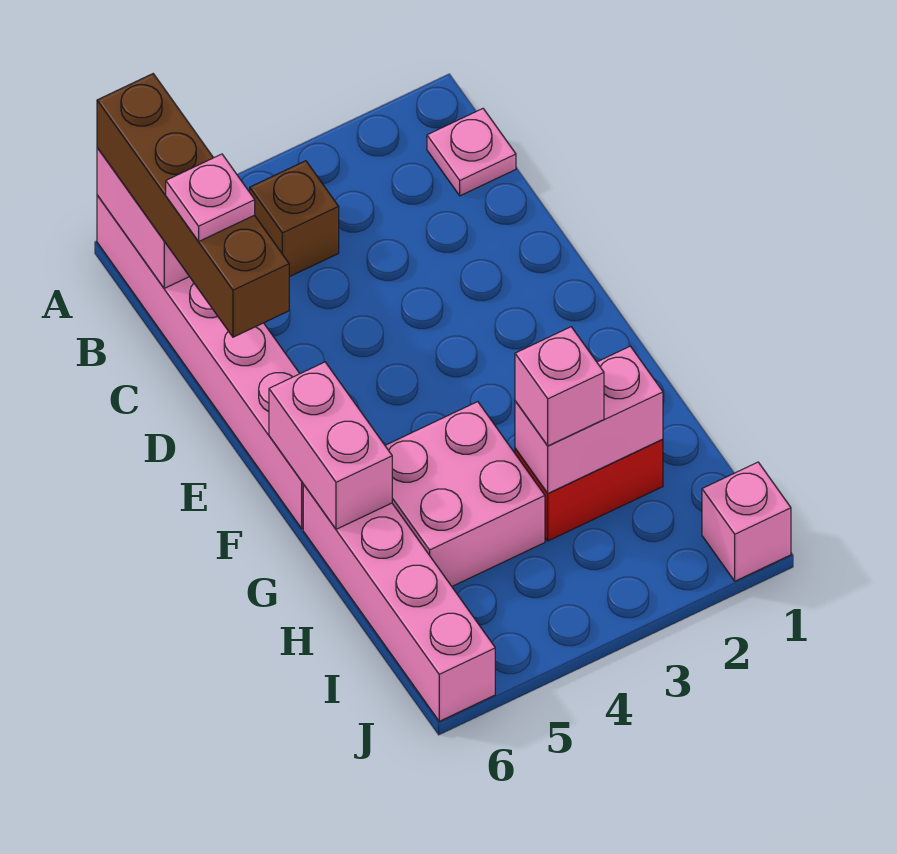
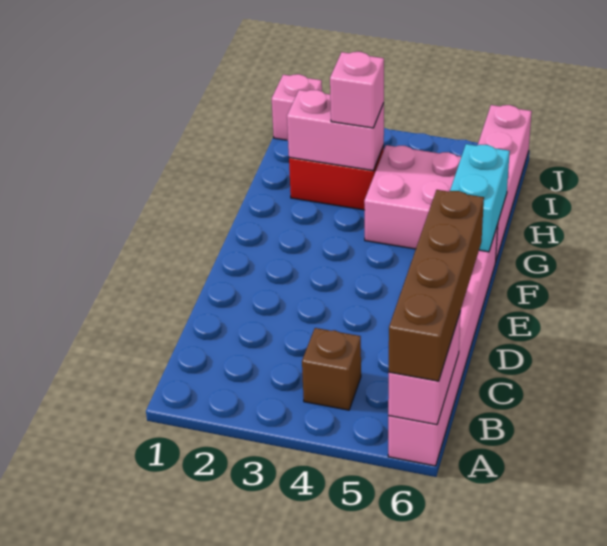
pink plate B1 level 1 -> none
pink plate C6 level 4 -> none
pink brick F6:G6 level 2 -> cyan brick F6:G6 level 2

